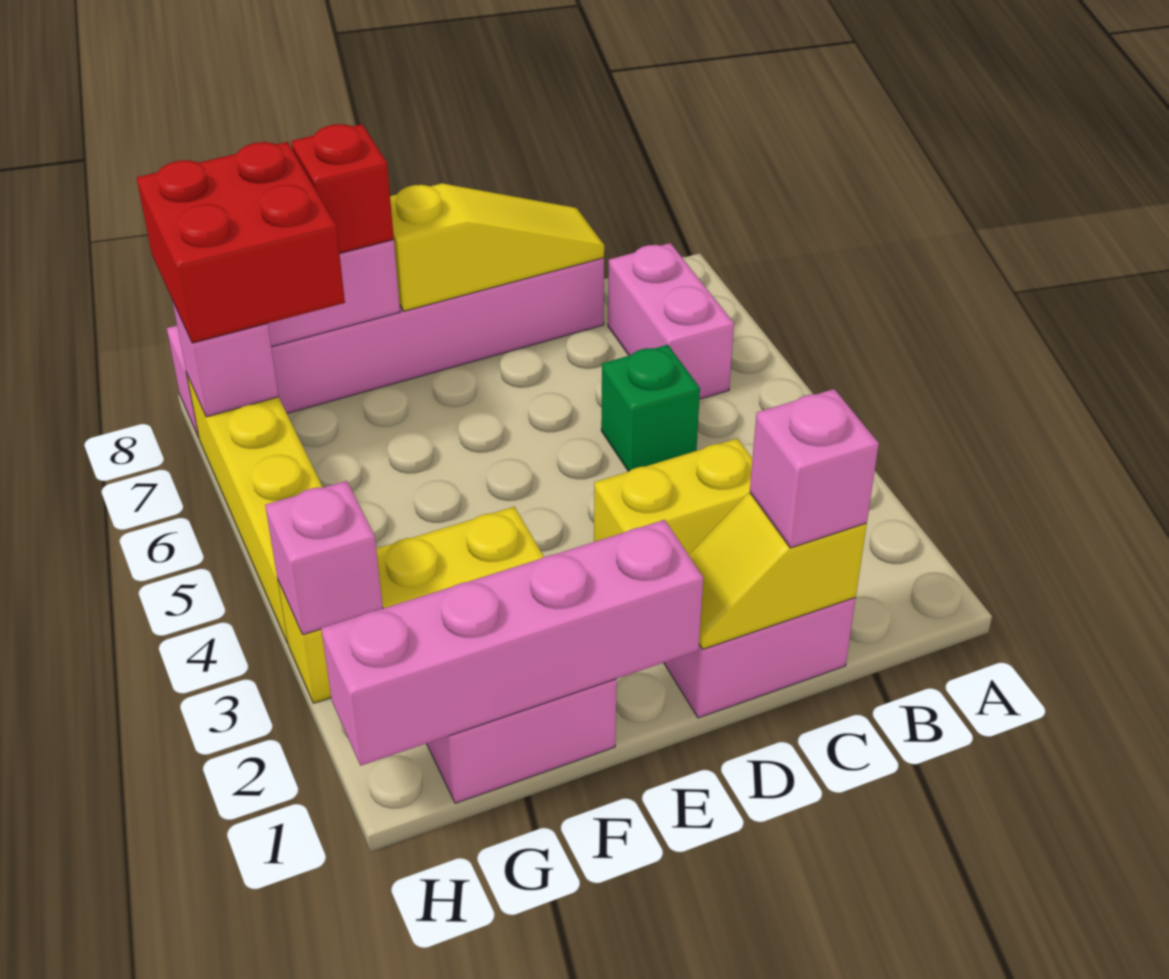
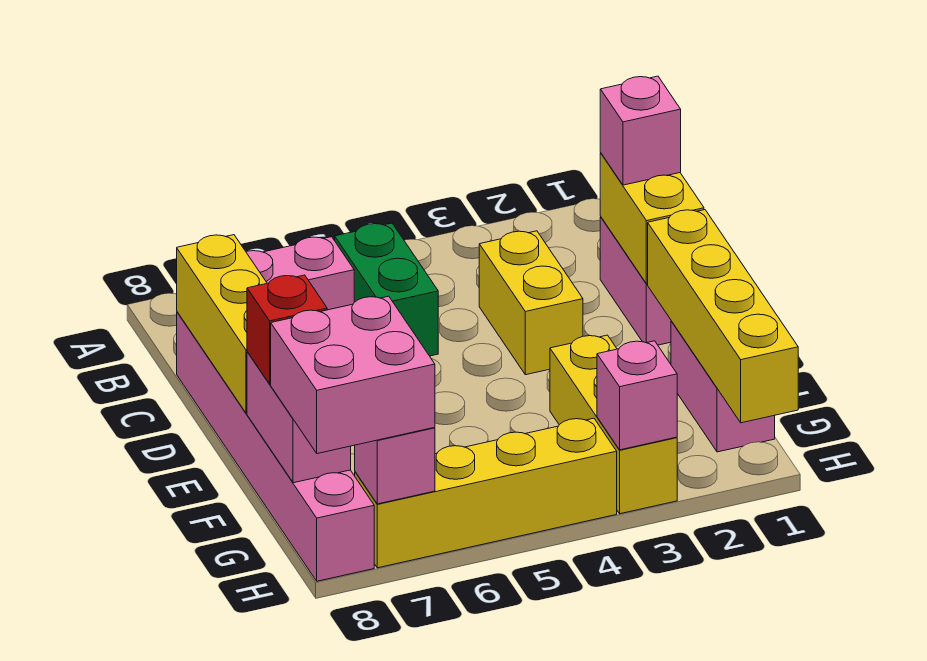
yellow slope C1:D1 level 2 top C -> yellow brick C1:D1 level 2
green brick C5 level 1 -> green brick B5:C5 level 1
yellow slope C8:E8 level 2 top E -> yellow brick C8:E8 level 2
pink brick E1:H1 level 2 -> yellow brick E1:H1 level 2
red brick G7:H8 level 3 -> pink brick G7:H8 level 3

